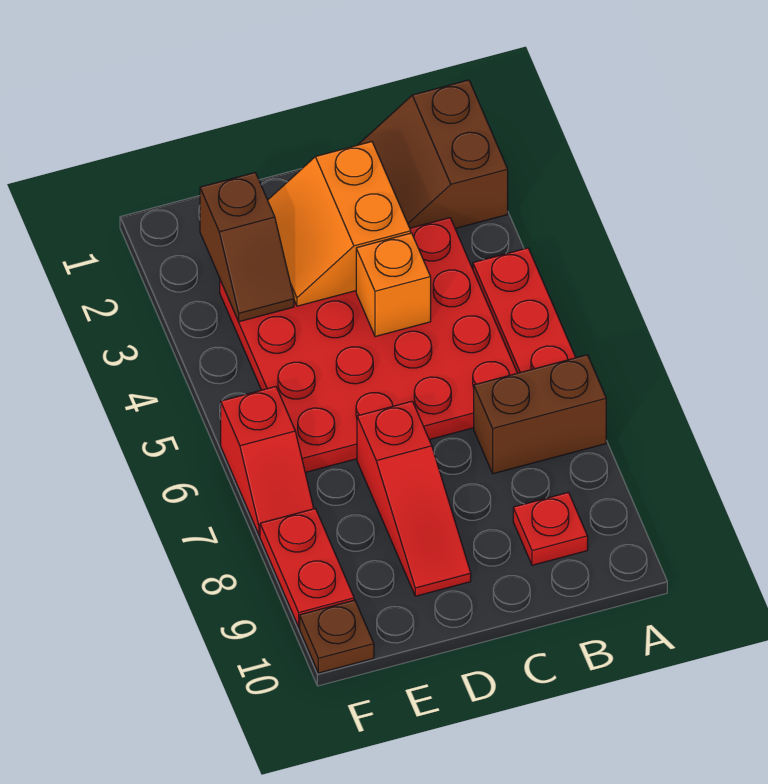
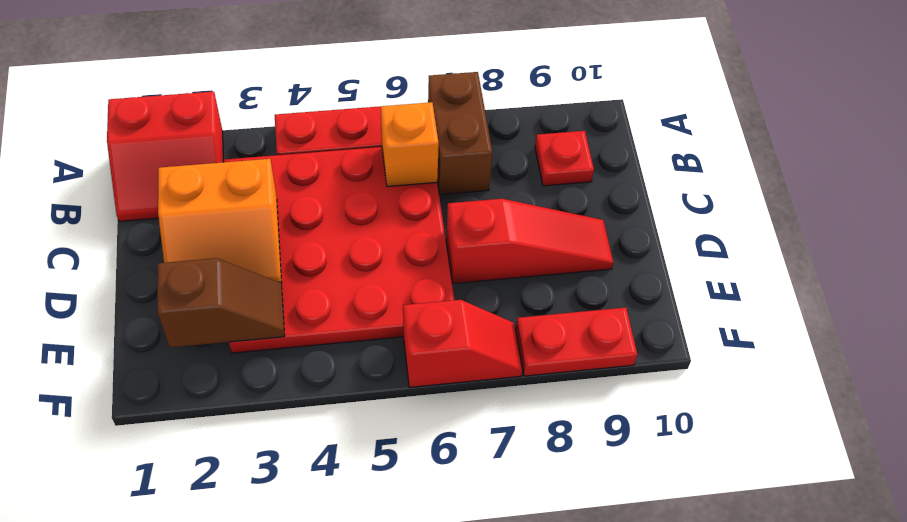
brown slope A1:B2 level 1 top A -> red slope A1:B2 level 1 top A
orange brick C4 level 2 -> orange brick B6 level 2
brown plate F10 level 1 -> none

